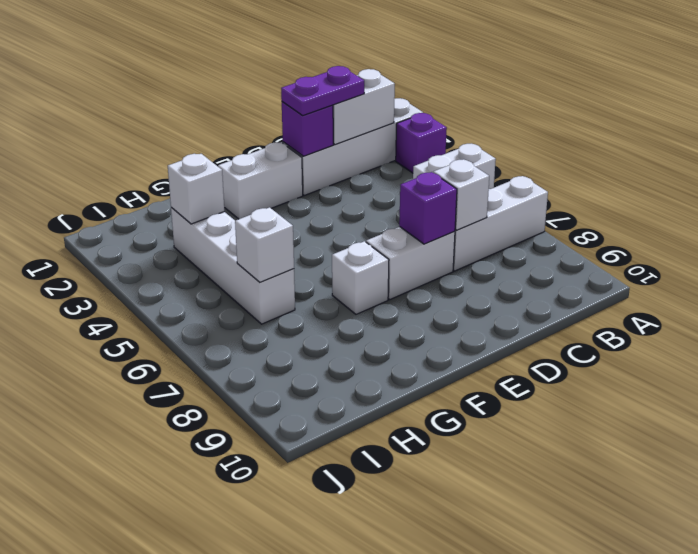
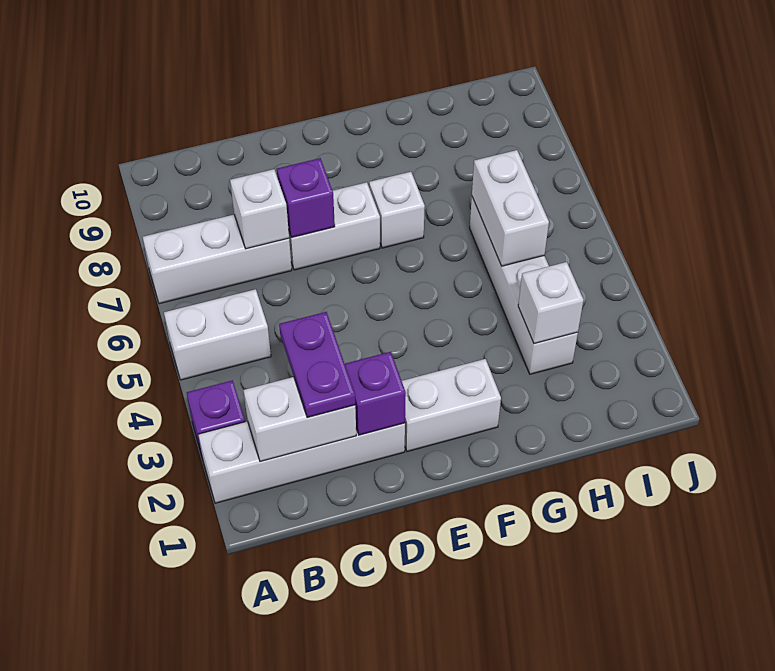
purple plate C2:D2 level 3 -> purple plate C2:C3 level 3
white brick H6 level 2 -> white brick H5:H6 level 2

